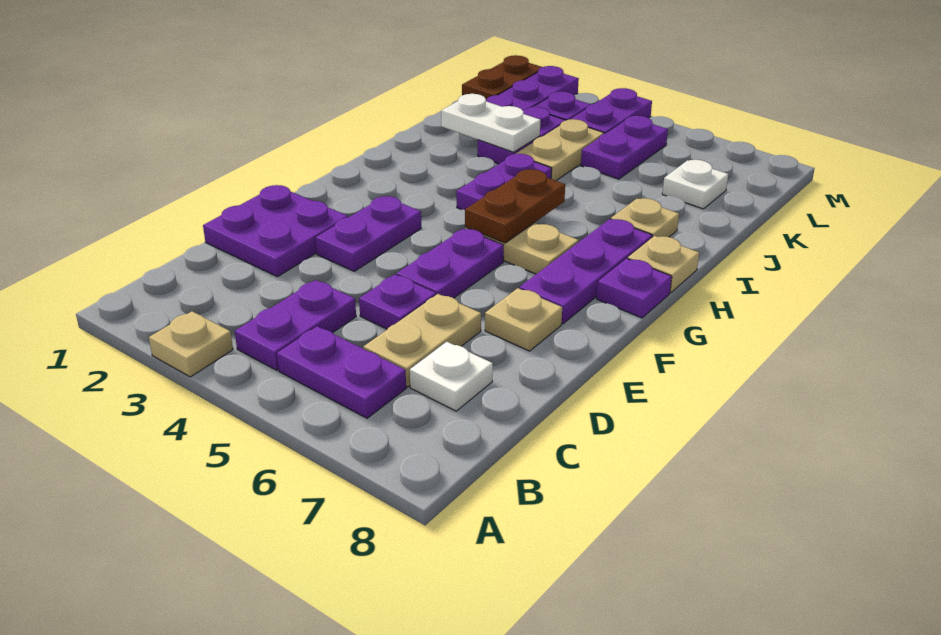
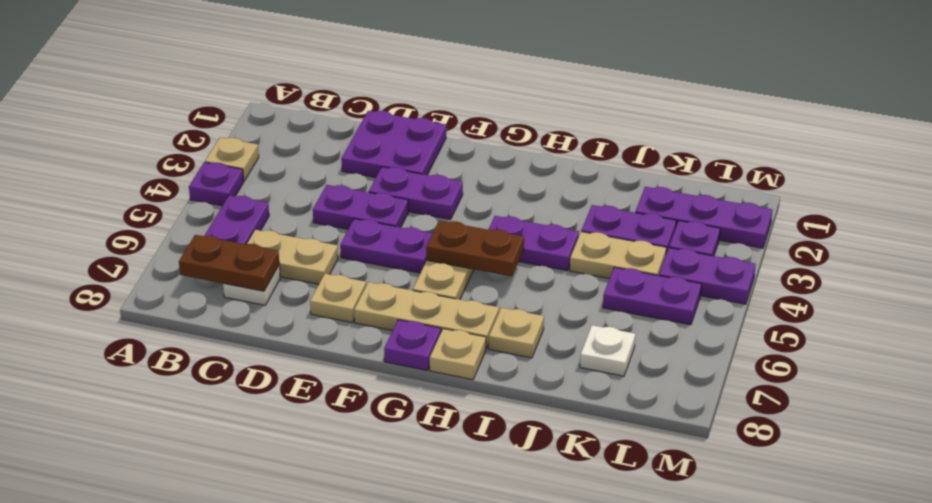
purple plate B4:C4 level 1 -> purple plate D4:E4 level 1
purple plate D5 level 1 -> purple plate A4 level 1
purple plate F7:H7 level 1 -> tan plate F7:H7 level 1
white plate J2:J3 level 2 -> none
brown plate L1:M1 level 1 -> brown plate B7:C7 level 2

